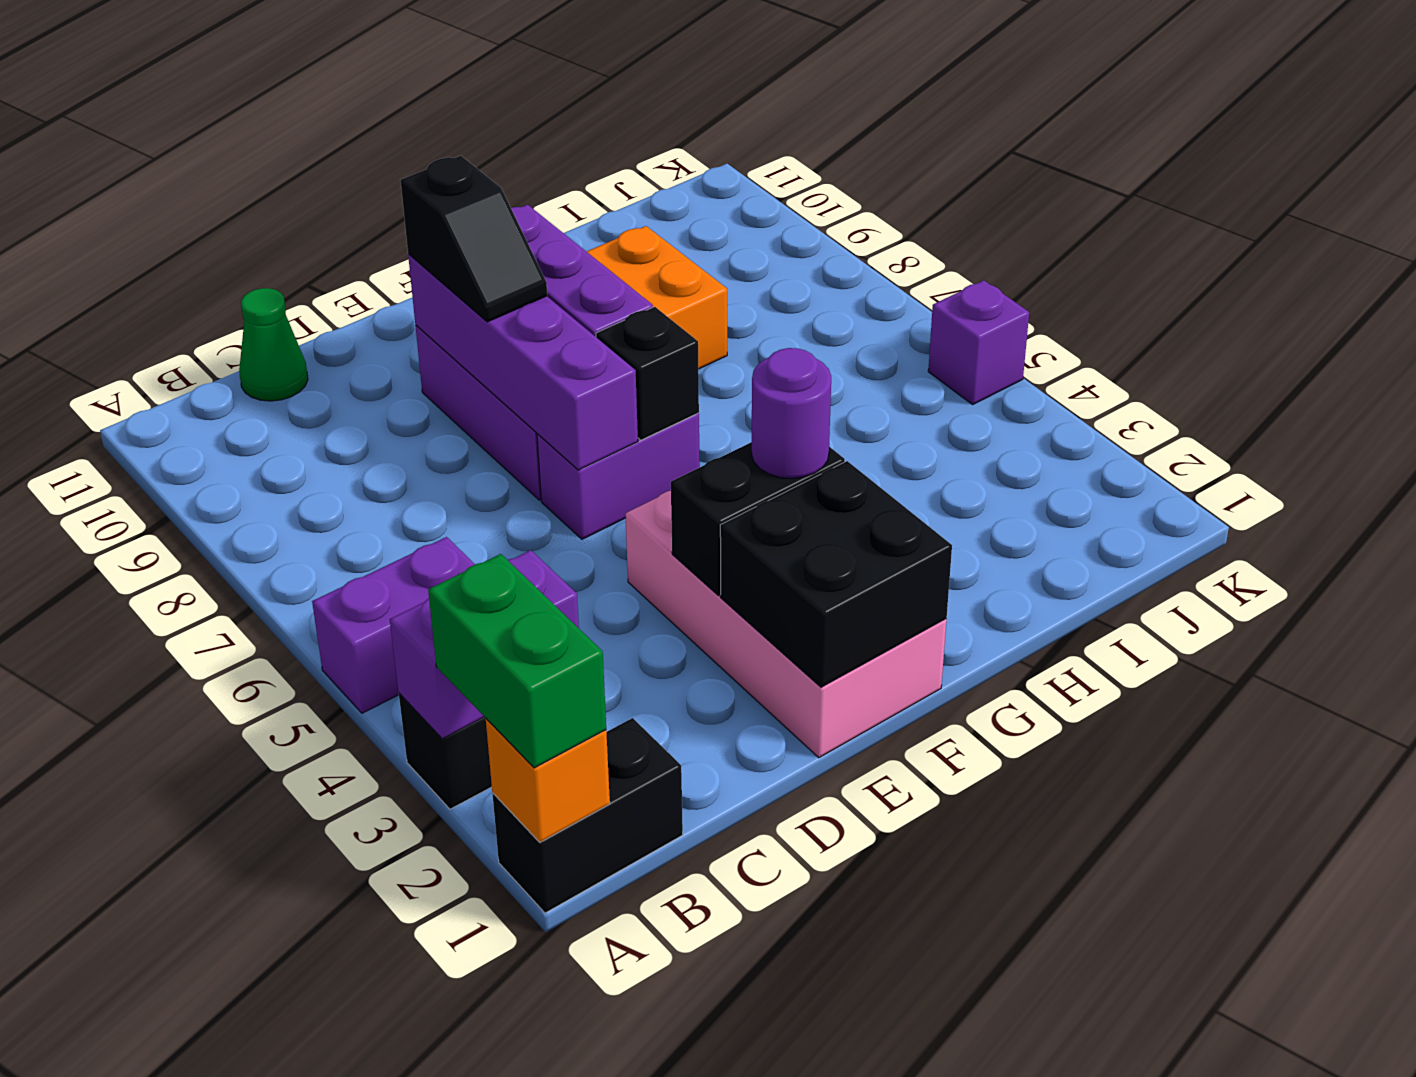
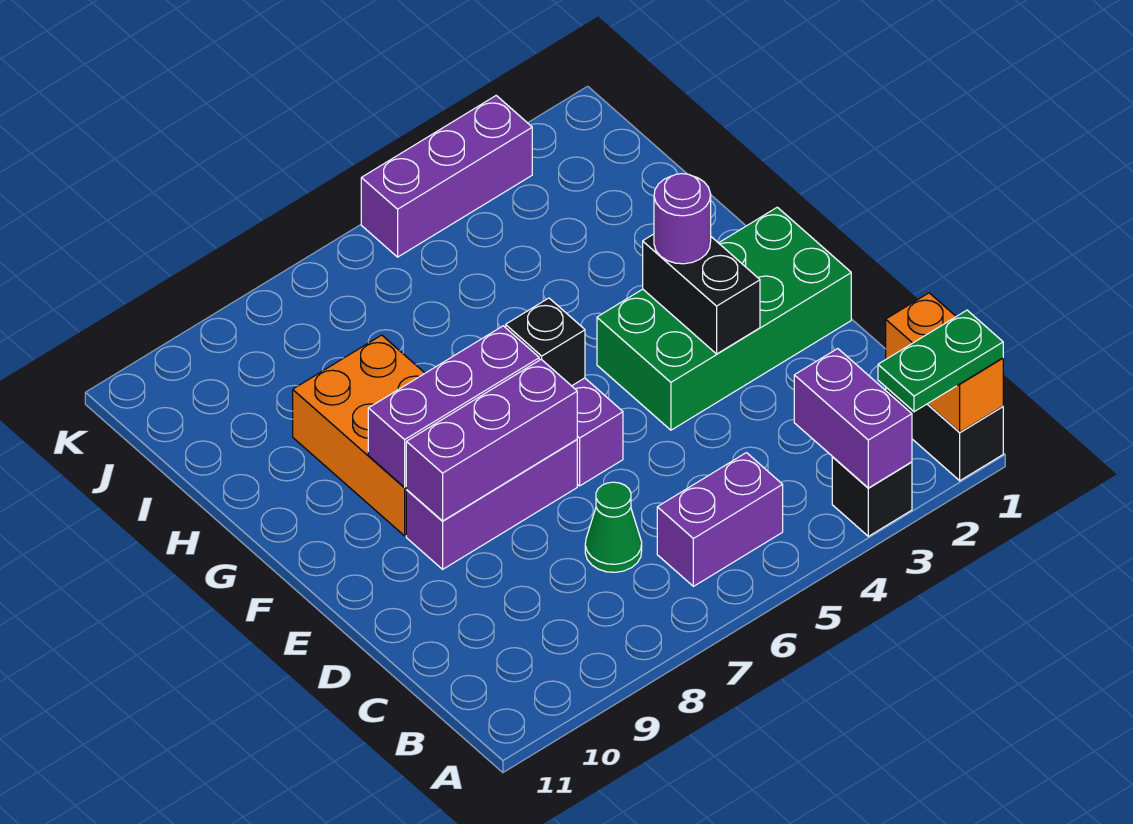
orange brick A1 level 2 -> orange brick A1:B1 level 2
green brick A1:A2 level 3 -> green plate A1:A2 level 3
purple brick A5:B5 level 1 -> purple brick B5:B6 level 1
green cone C11 level 1 -> green cone C7 level 1
pink brick E1:F4 level 1 -> green brick E1:F4 level 1
black brick E1:F2 level 2 -> none
purple brick E6:E9 level 2 -> purple brick E7:E9 level 2
black slope E8:E9 level 3 top 9 -> none
purple brick K5 level 1 -> purple brick K3:K5 level 1

